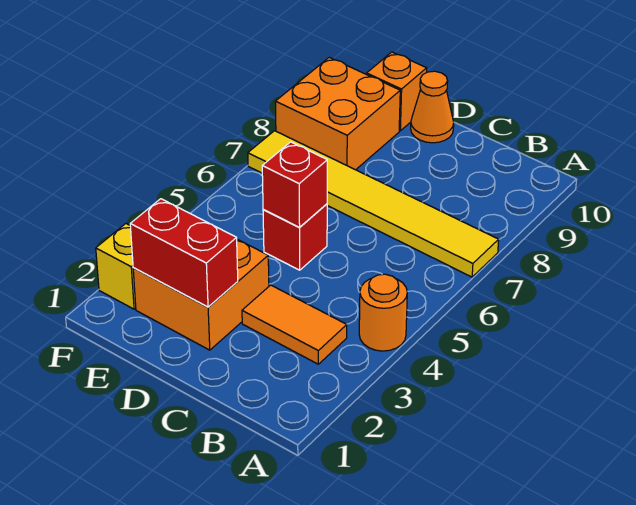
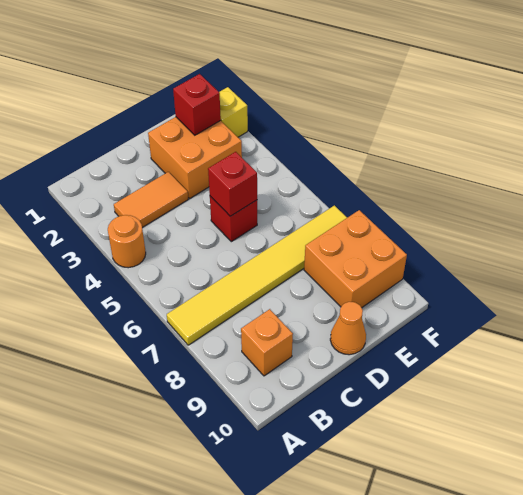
red brick D2:E2 level 2 -> red brick E2 level 2
orange brick E10 level 1 -> orange brick B9 level 1

